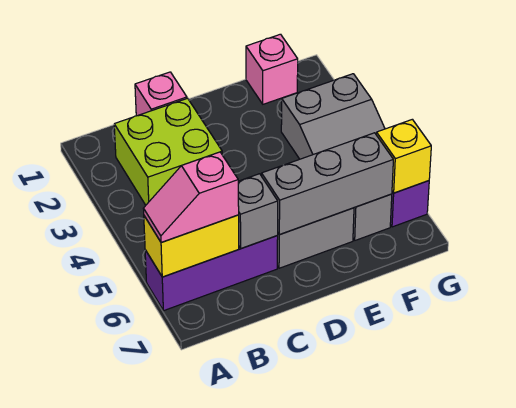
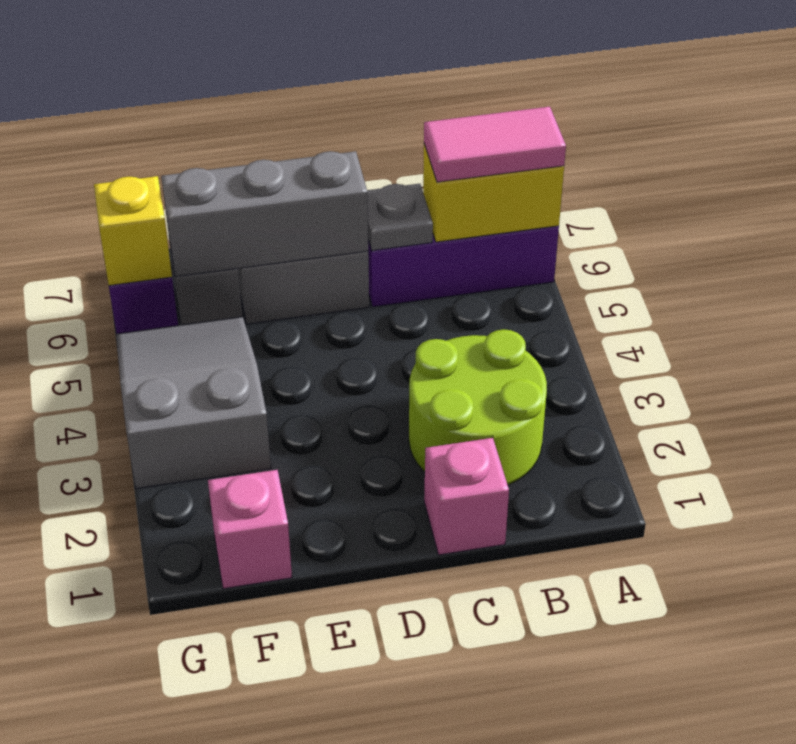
pink slope A6:B6 level 3 top B -> pink tile A6:B6 level 3
lime brick B2:C3 level 1 -> lime round brick B2:C3 level 1
grey brick C6 level 2 -> grey plate C6 level 2

